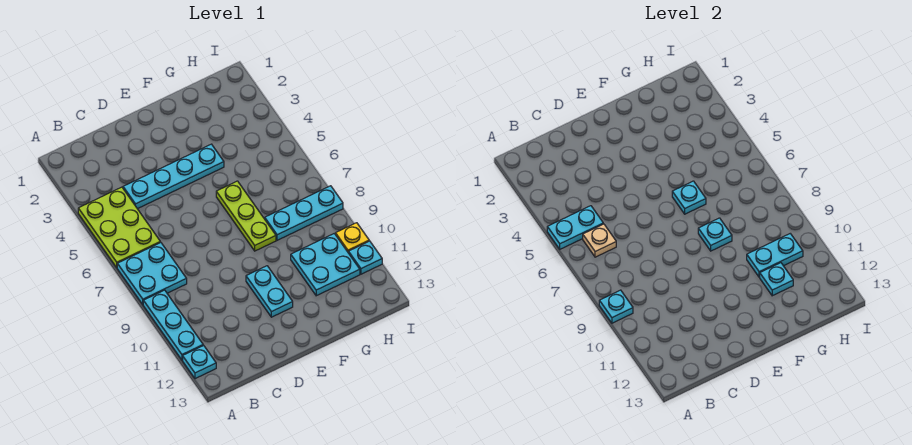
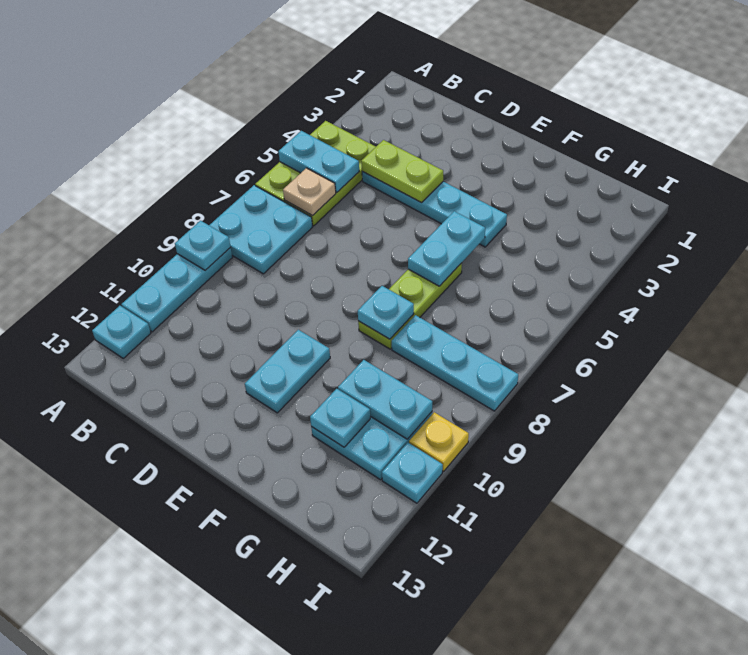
none -> lime plate C4:D4 level 2
cyan plate F6 level 2 -> cyan plate F5:F6 level 2

